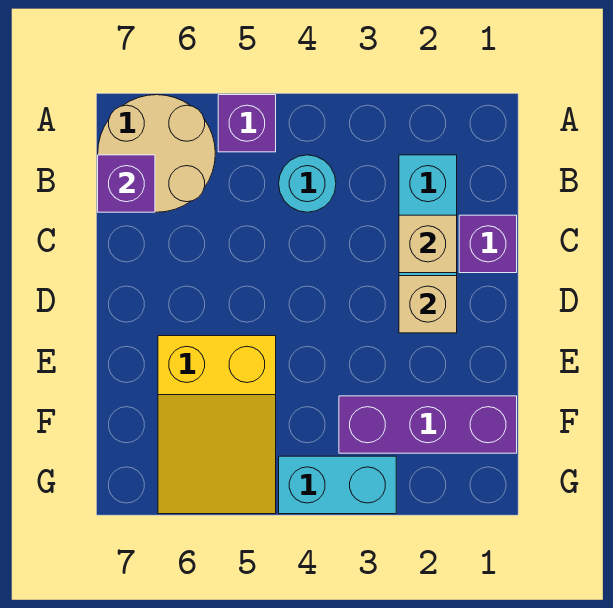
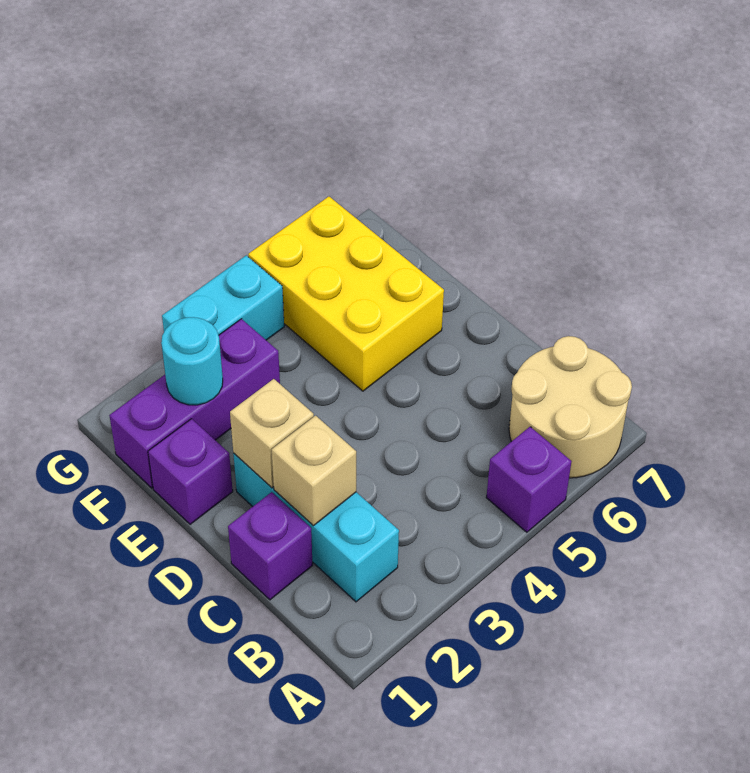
cyan round brick B4 level 1 -> cyan round brick F2 level 2
purple brick B7 level 2 -> purple brick E1 level 1
yellow slope E5:G6 level 1 top E -> yellow brick E5:G6 level 1

